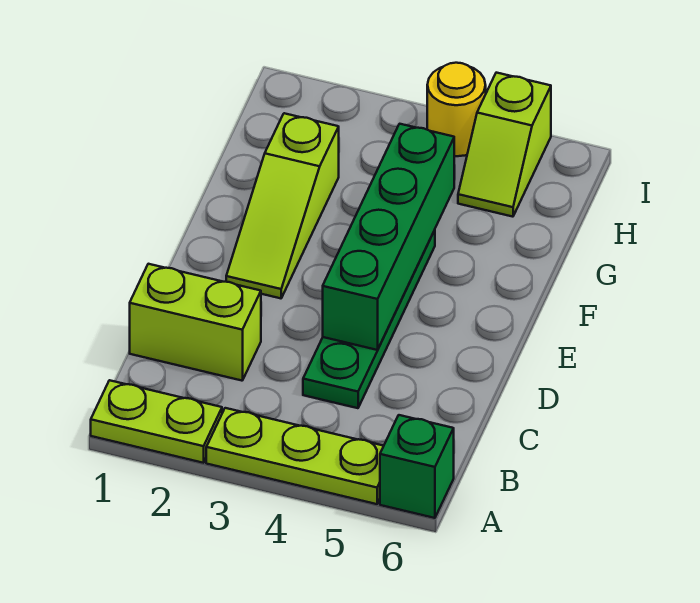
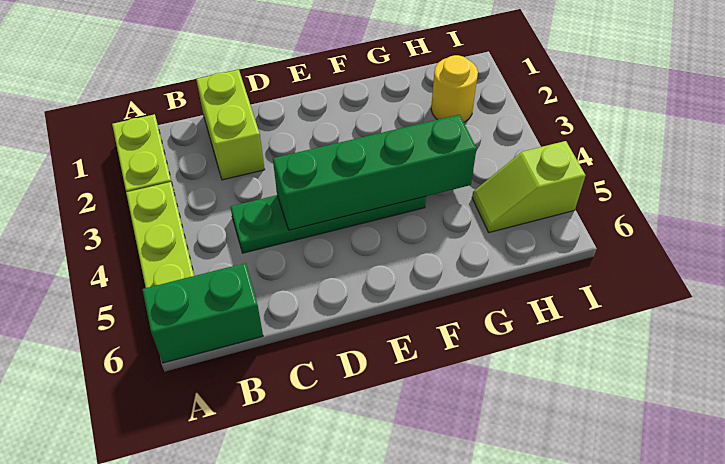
green brick A6 level 1 -> green brick A6:B6 level 1
lime slope E2:G2 level 1 top G -> none
yellow round brick I4 level 1 -> yellow round brick H2 level 1

